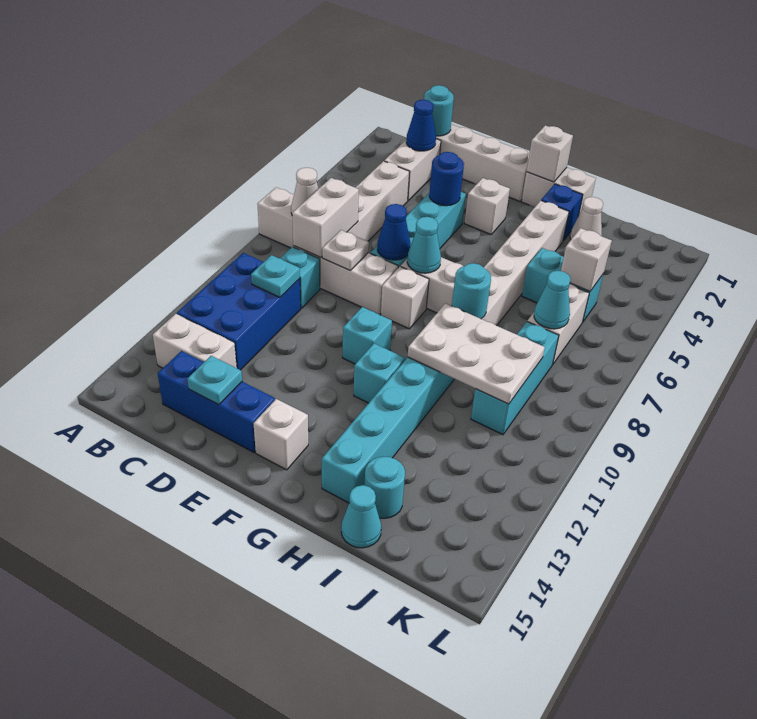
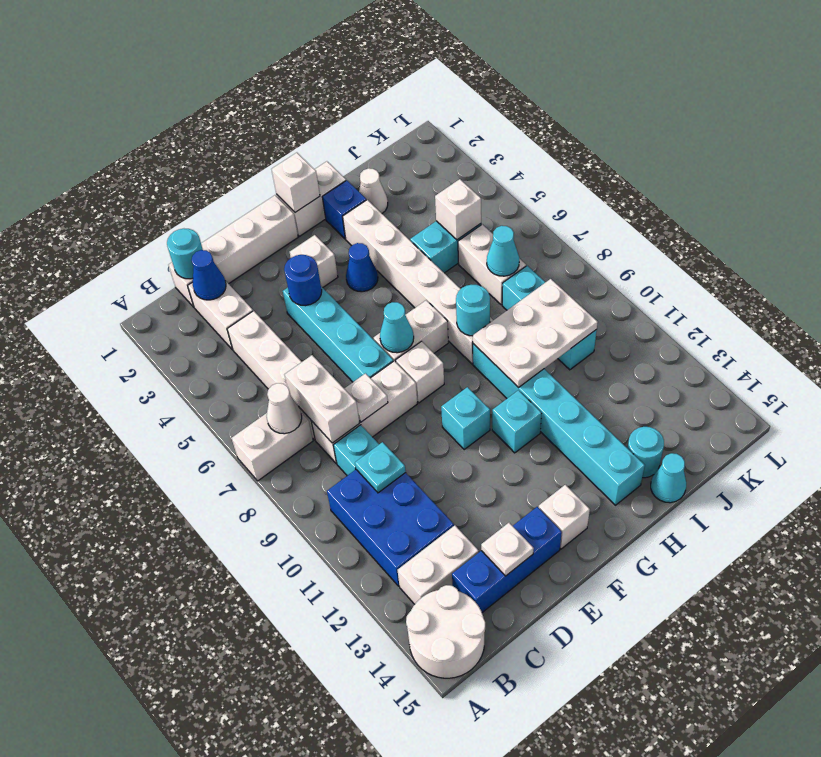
none -> white round brick A14:B15 level 1
cyan plate D14 level 2 -> white plate D14 level 2
blue cone E7 level 2 -> blue cone G4 level 1

